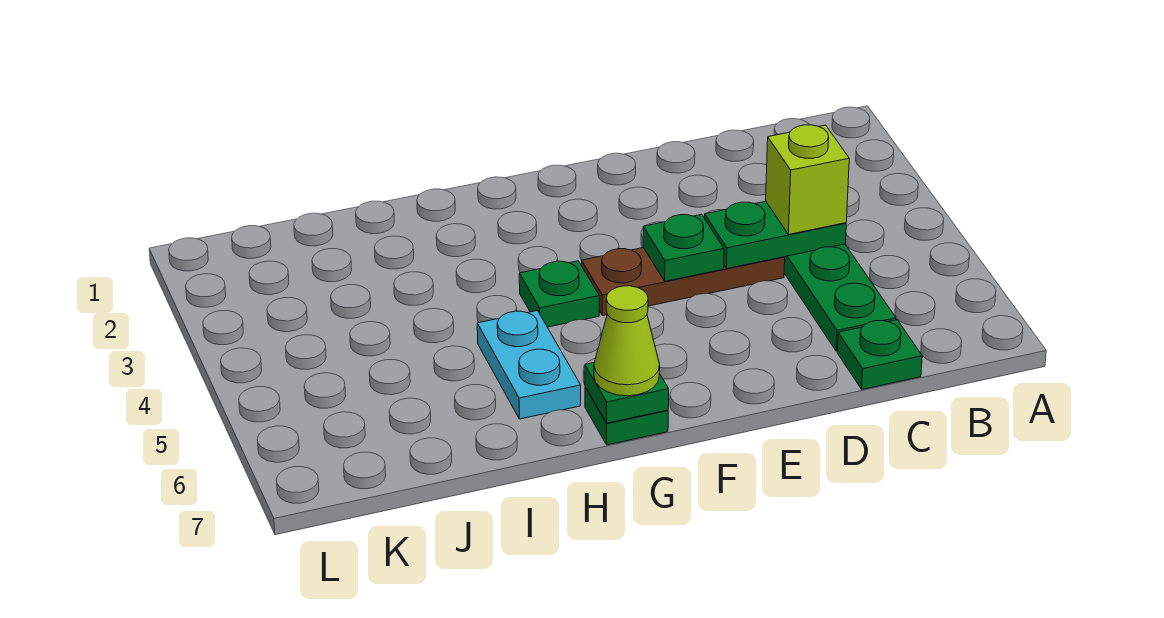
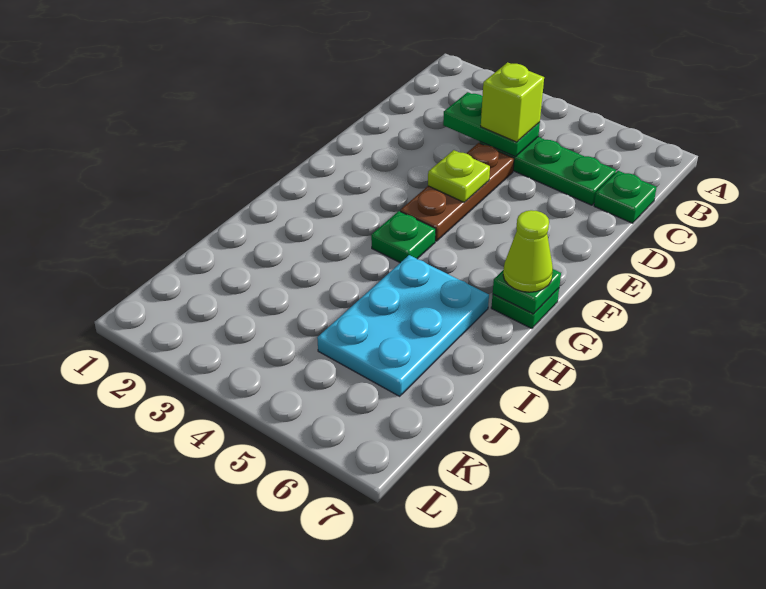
green plate C4:D4 level 2 -> green plate C3:C4 level 2
green plate E4 level 2 -> lime plate E4 level 2
cyan plate H5:H6 level 1 -> cyan plate H5:J6 level 1

